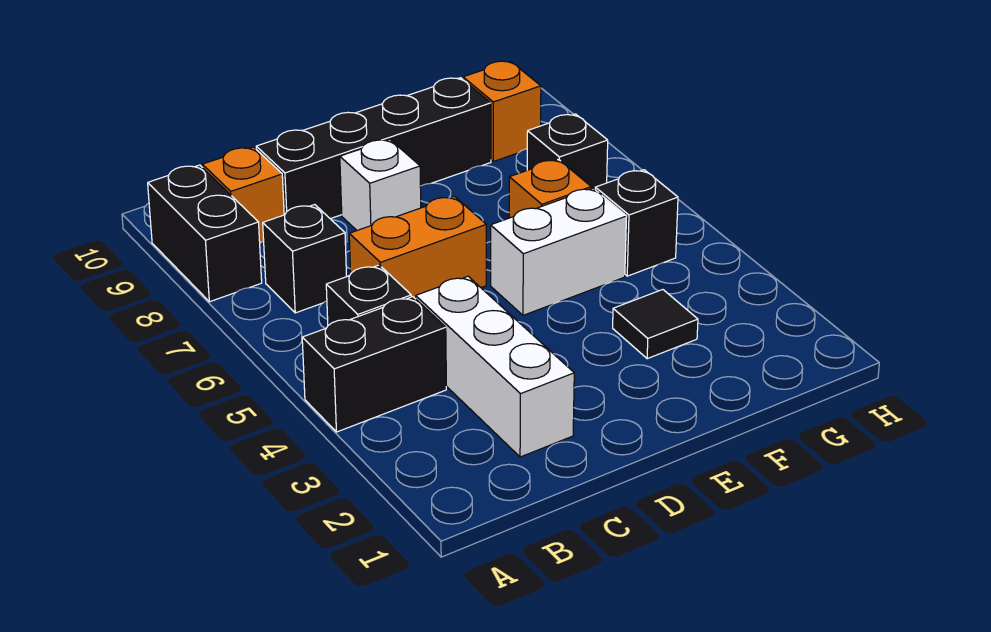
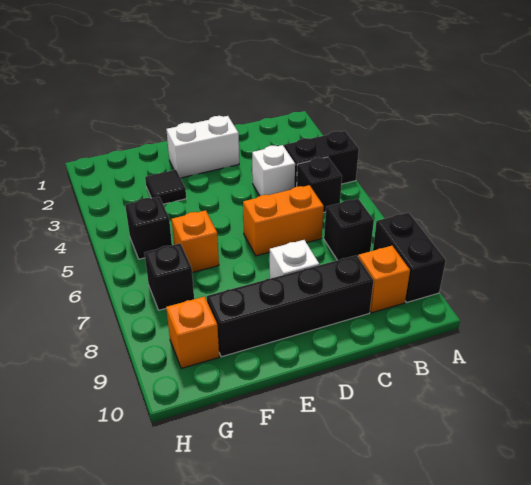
white brick C2:C4 level 1 -> white brick C4 level 1
white brick E5:F5 level 1 -> white brick D2:E2 level 1

